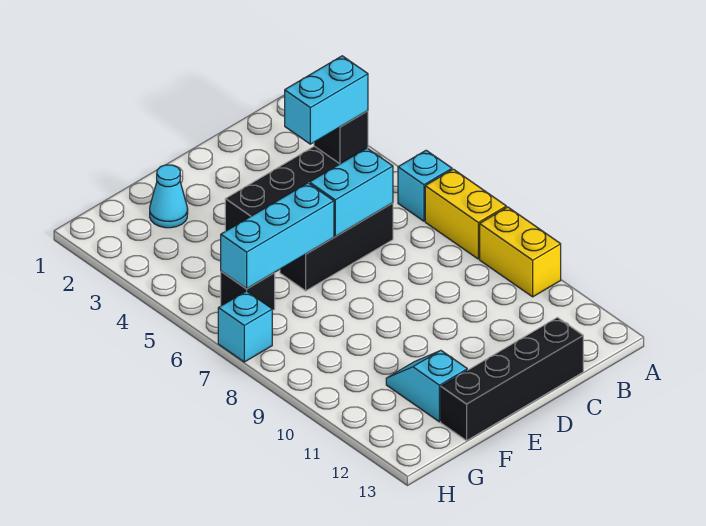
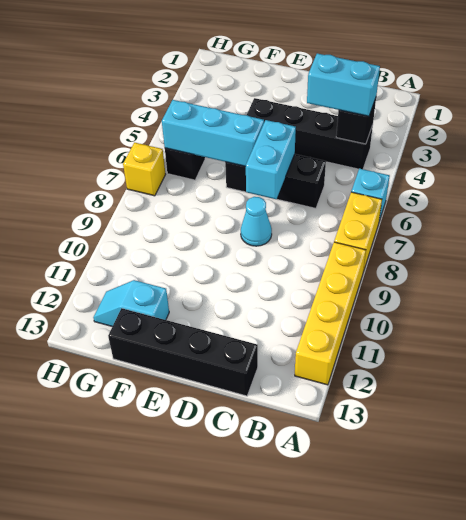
yellow brick A9:A10 level 1 -> yellow brick A9:A12 level 1
cyan brick C6:D6 level 2 -> cyan brick D6:D7 level 2
cyan cone F2 level 1 -> cyan cone D8 level 1
cyan slope F11:F12 level 1 top 12 -> cyan slope F12:G12 level 1 top F
cyan brick H7 level 1 -> yellow brick H7 level 1

